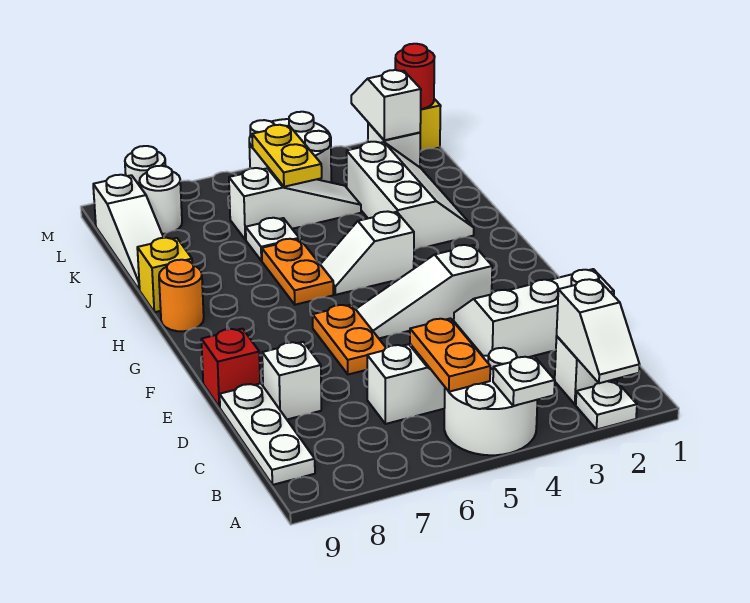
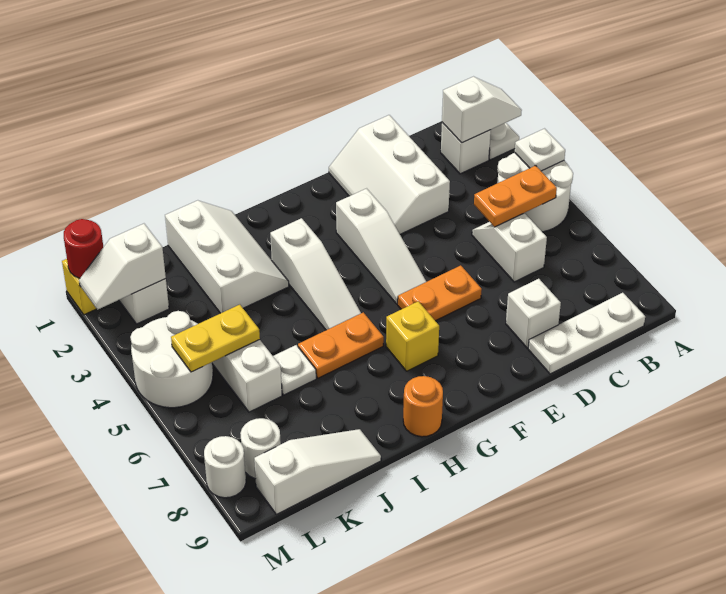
red brick E9 level 1 -> none
white slope H4:H5 level 1 top 4 -> white slope H3:H5 level 1 top 3
white slope I2:K3 level 1 top 3 -> white slope I1:J3 level 1 top J
yellow brick I9 level 1 -> yellow brick G7 level 1

